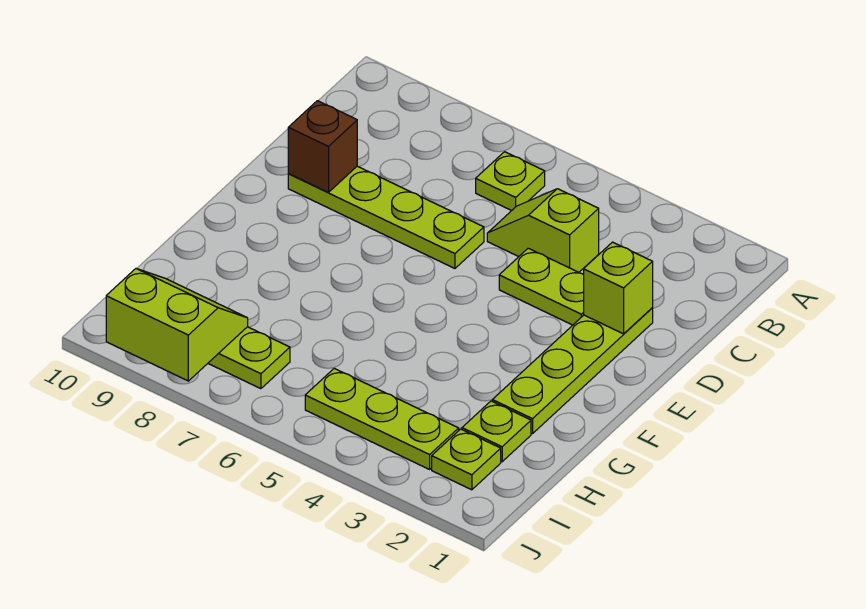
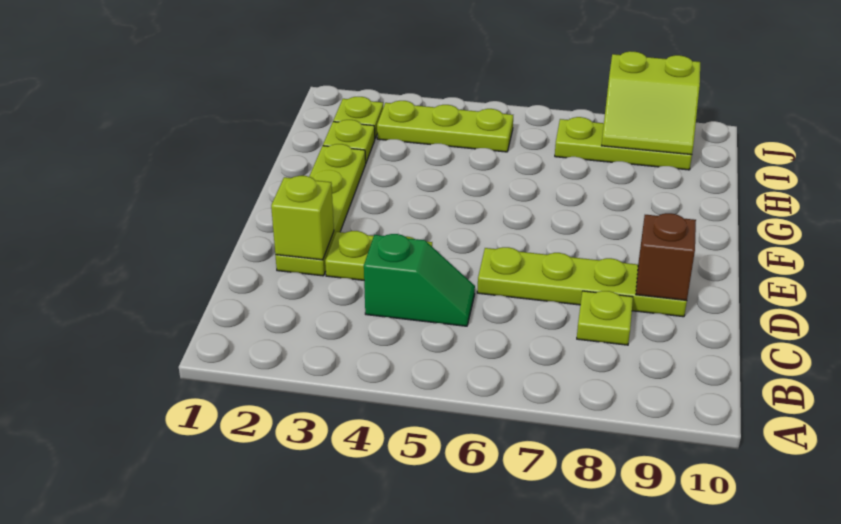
lime plate B6 level 1 -> lime plate C8 level 1
lime slope C4:C5 level 1 top 4 -> green slope C4:C5 level 1 top 4

